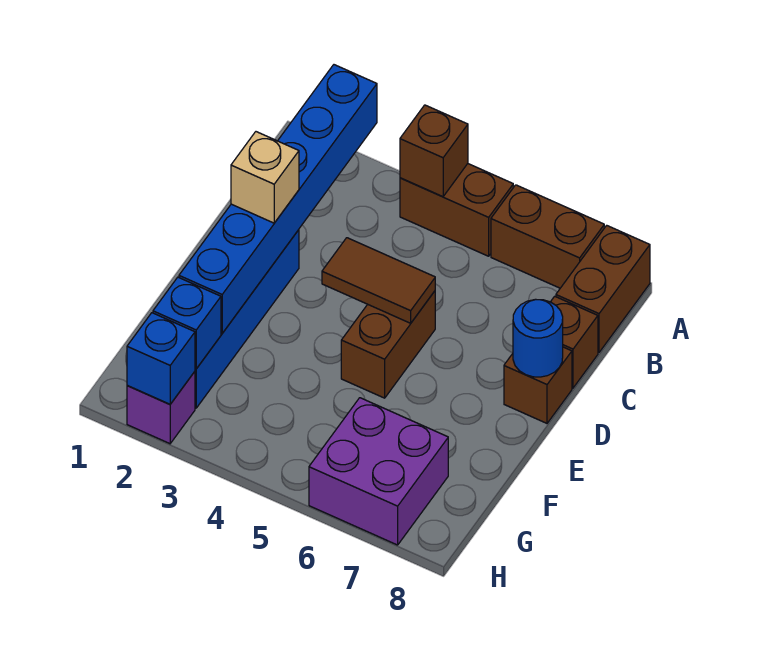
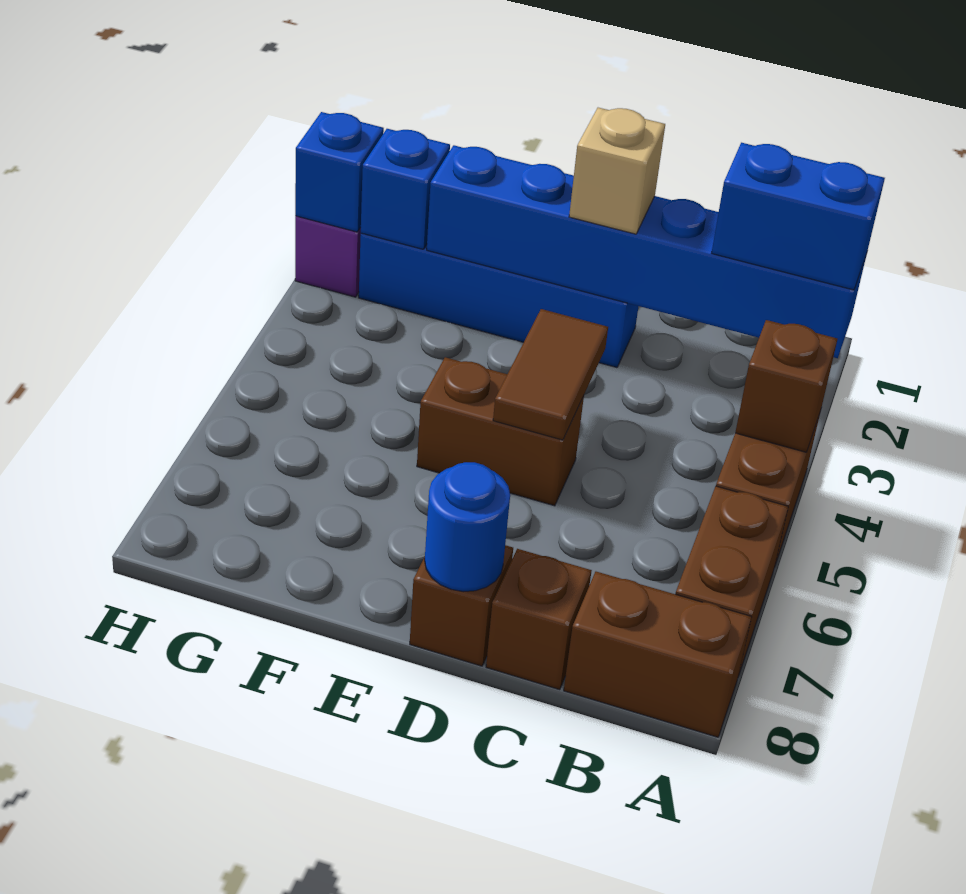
none -> blue brick A2:B2 level 3
purple brick G6:H7 level 1 -> none

